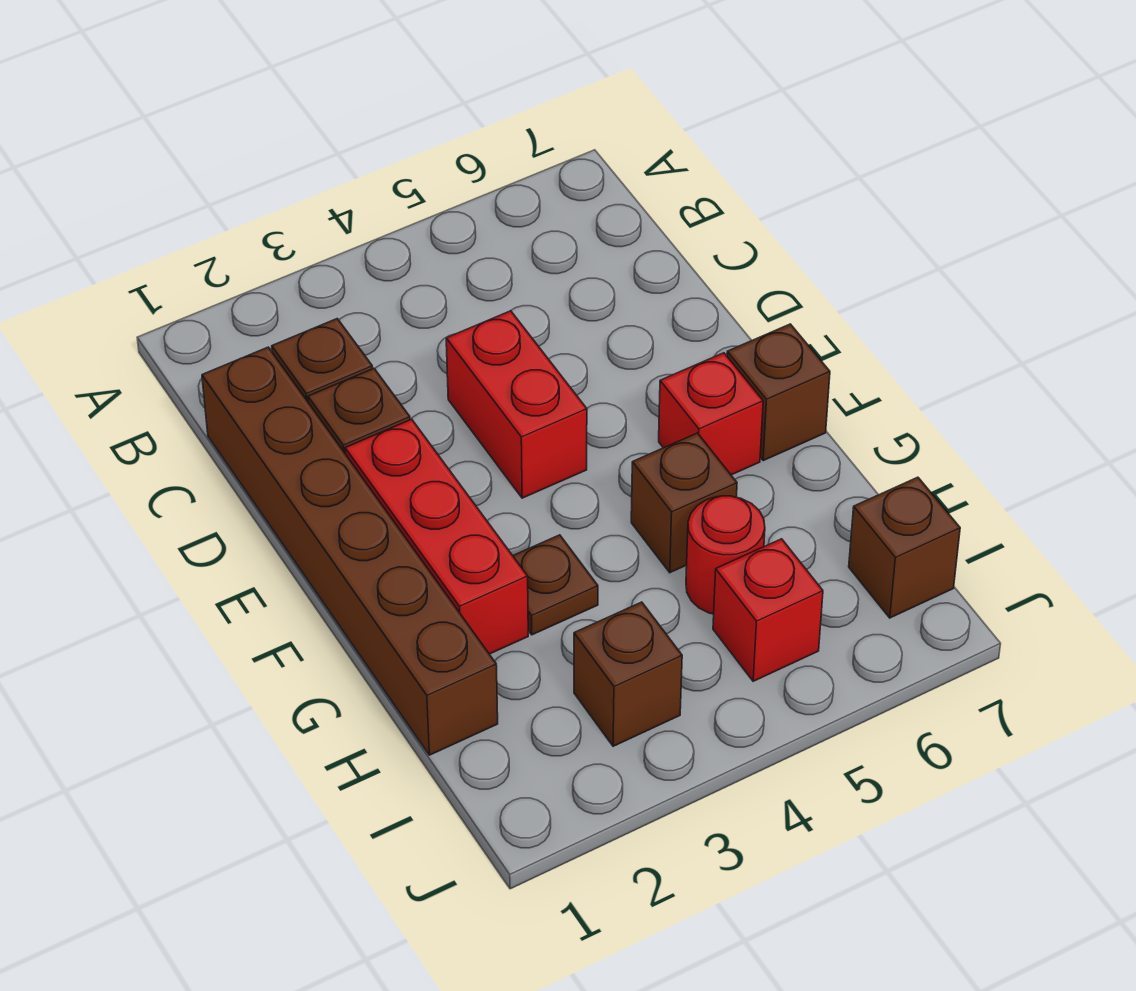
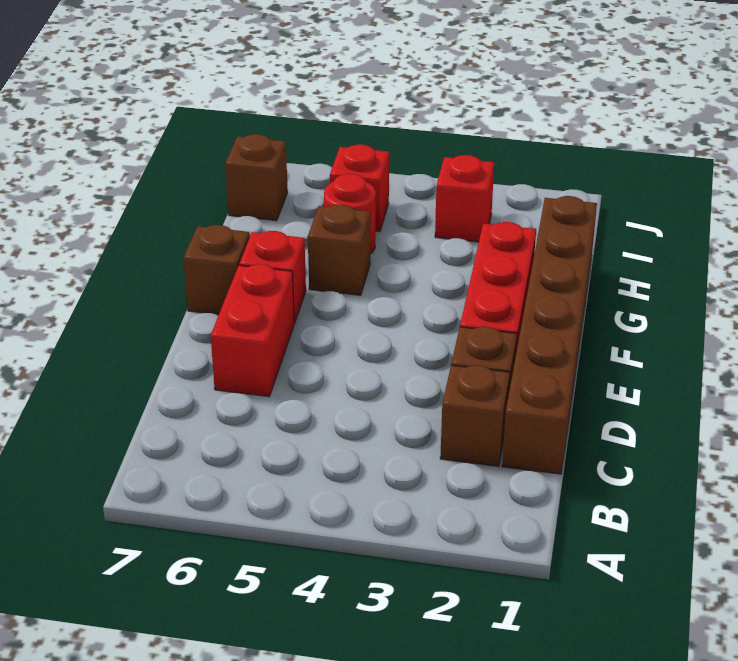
red brick D4:E4 level 1 -> red brick D6:E6 level 1
brown plate G3 level 1 -> none
brown brick I3 level 1 -> red brick I3 level 1

